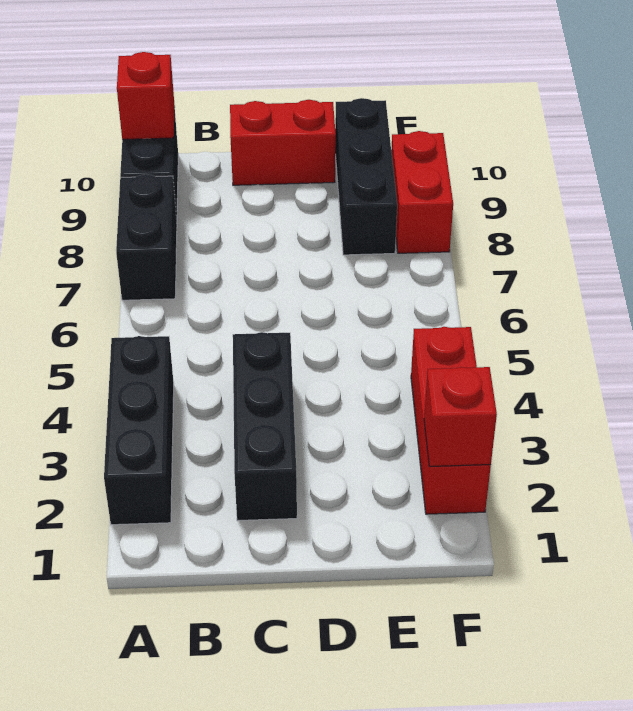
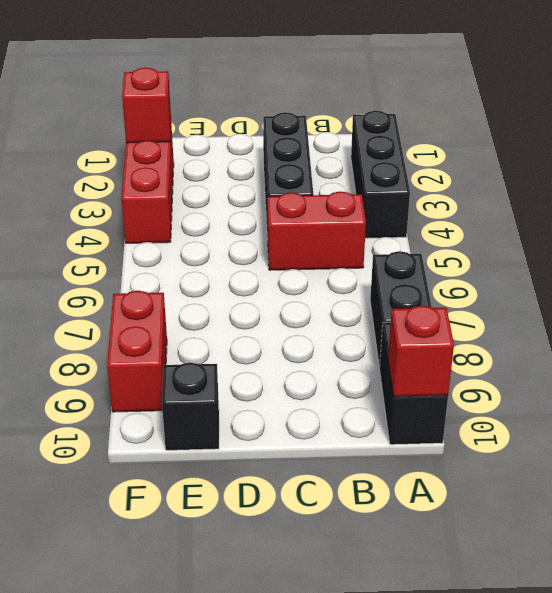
red brick C10:D10 level 1 -> red brick B5:C5 level 1
black brick E8:E10 level 1 -> black brick E10 level 1

